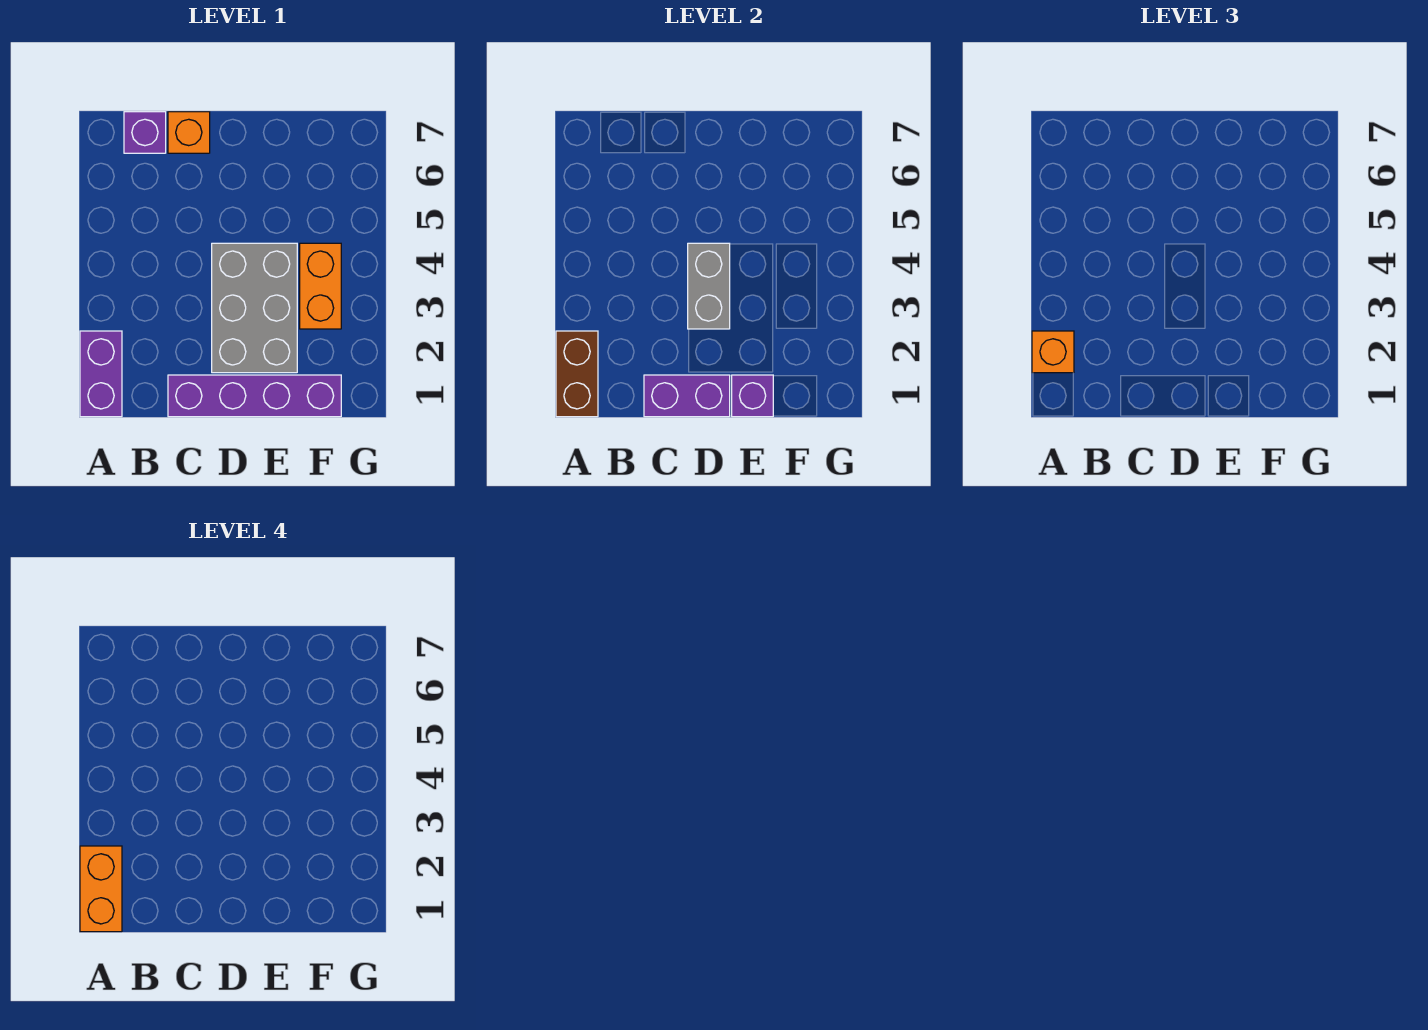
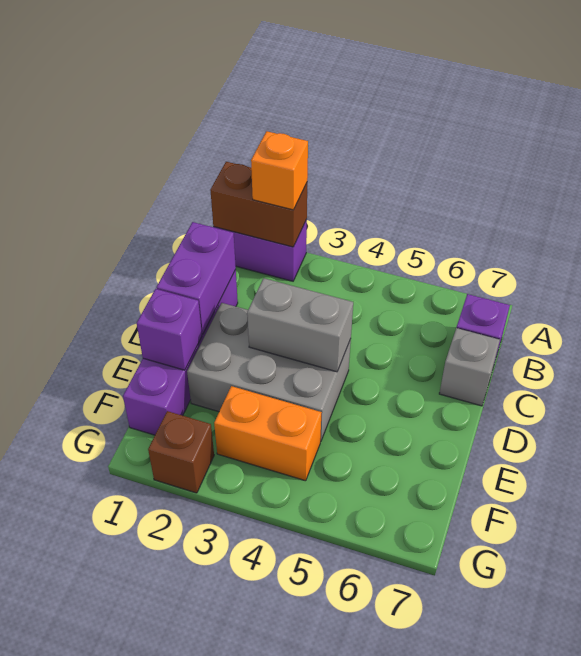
orange brick A1:A2 level 4 -> none
orange brick C7 level 1 -> grey brick C7 level 1
none -> brown brick G2 level 1

